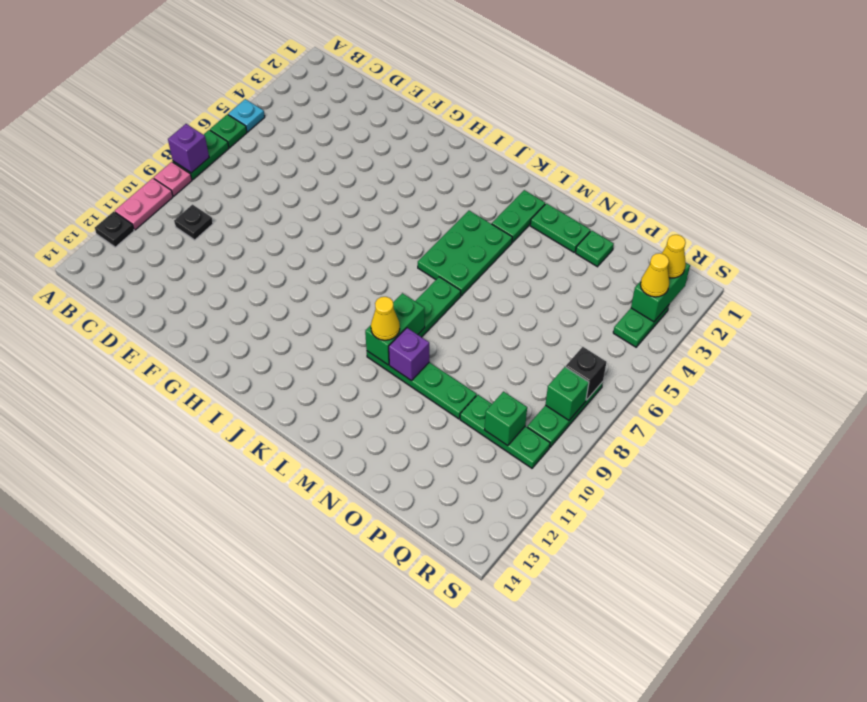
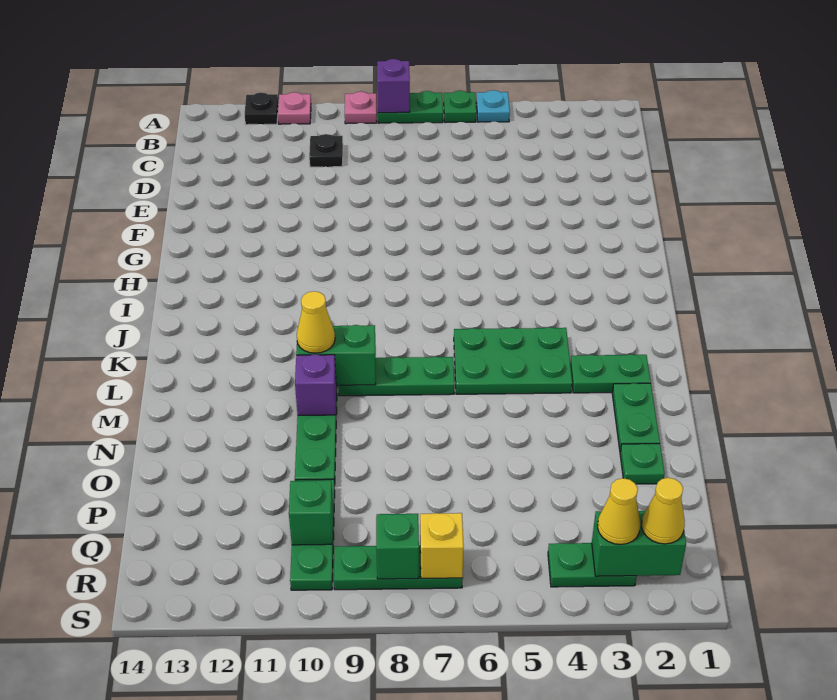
pink plate A10:A11 level 1 -> pink plate A11 level 1
black brick R7 level 2 -> yellow brick R7 level 2

